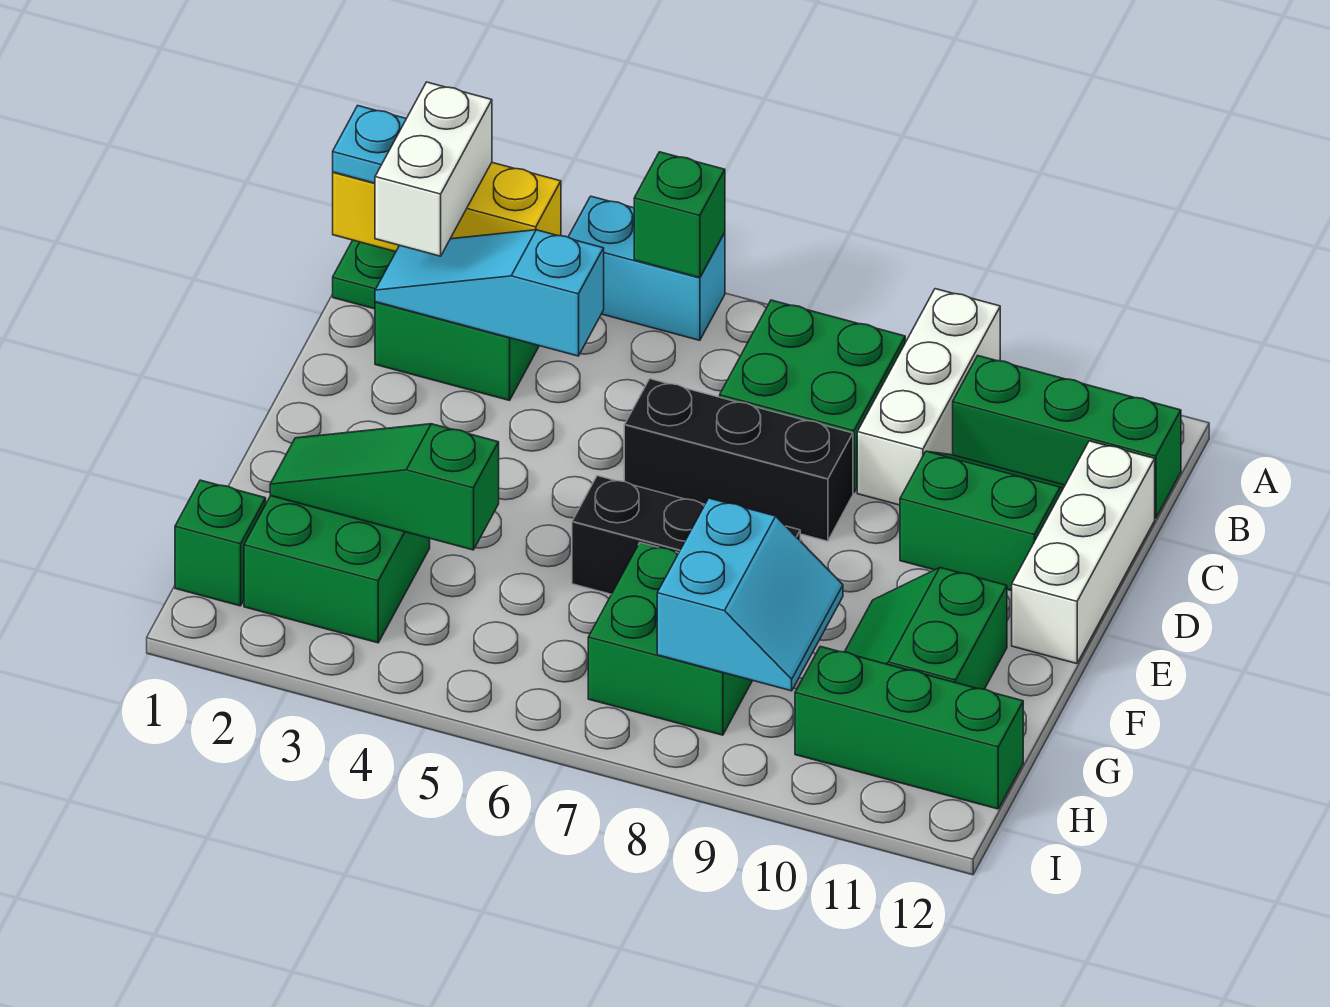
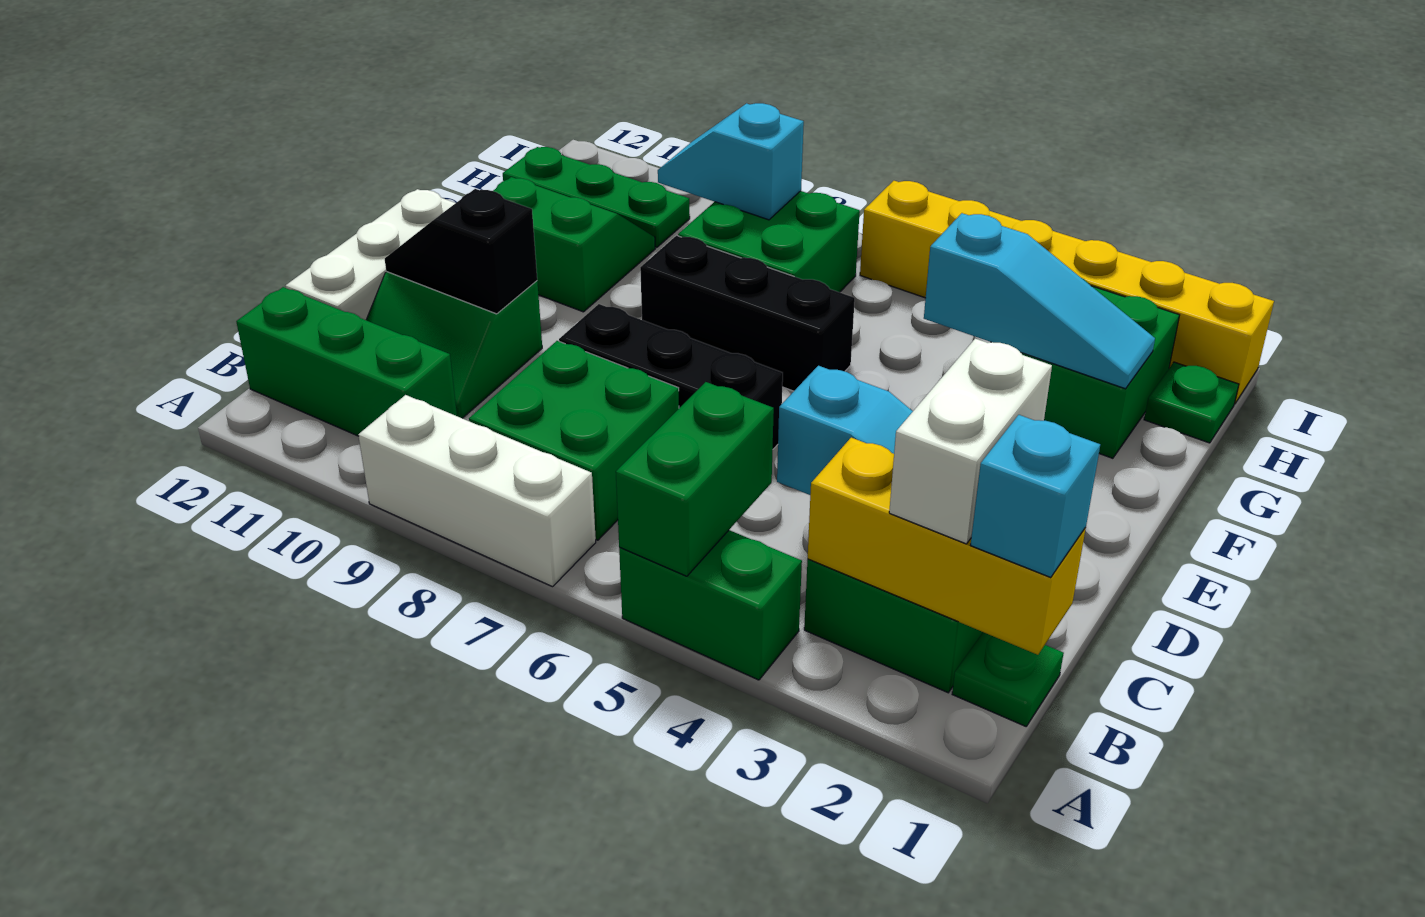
cyan brick A4:A5 level 1 -> green brick A4:A5 level 1
green brick A5 level 2 -> green brick A5:B5 level 2
white brick A9:C9 level 1 -> white brick A7:A9 level 1
cyan plate B1 level 3 -> cyan brick B1 level 3
none -> black slope D10:D11 level 2 top 10
green slope F10:G11 level 1 top 11 -> green slope F10:G11 level 1 top F
green slope G2:G4 level 2 top 4 -> cyan slope G2:G4 level 2 top 4
cyan slope G8:H9 level 2 top 8 -> cyan slope H8:H9 level 2 top 8
green brick H1 level 1 -> green plate H1 level 1
green brick H10:H12 level 1 -> green plate H10:H12 level 1
none -> yellow brick I1:I6 level 1

